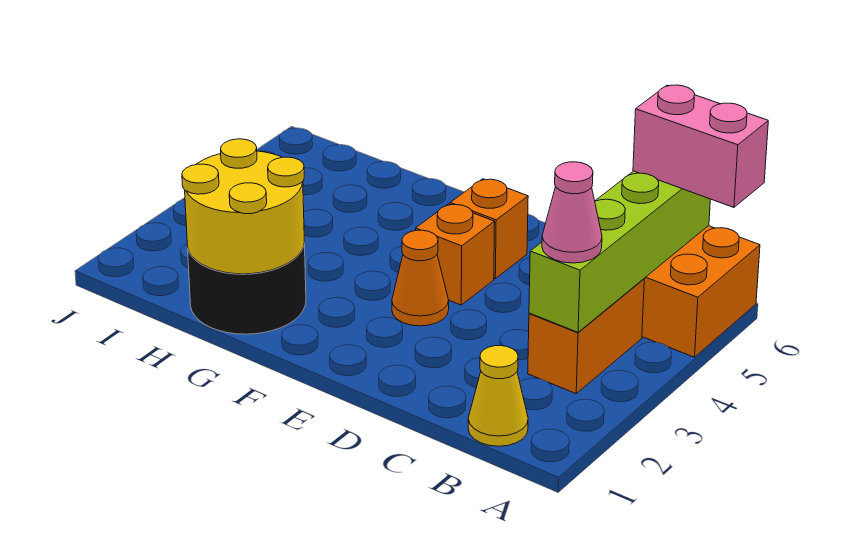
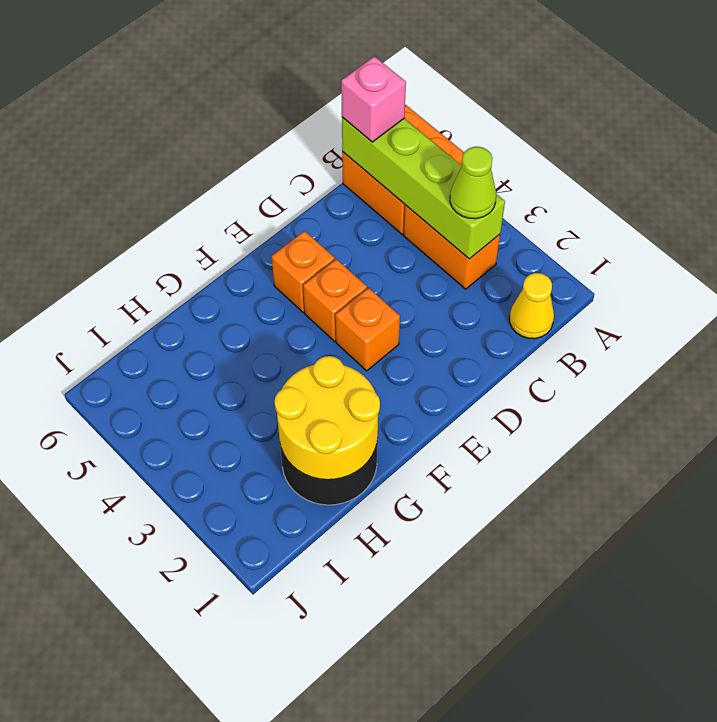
pink brick A6:B6 level 3 -> pink brick B6 level 3
pink cone B3 level 3 -> lime cone B3 level 3
orange cone E3 level 1 -> orange brick E3 level 1

